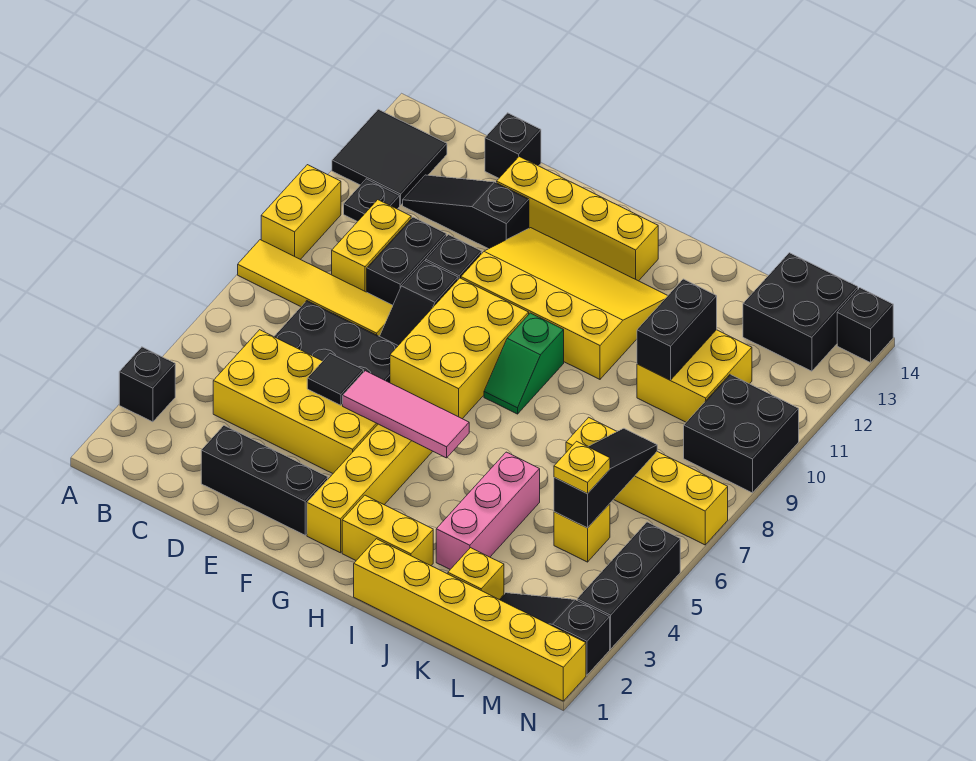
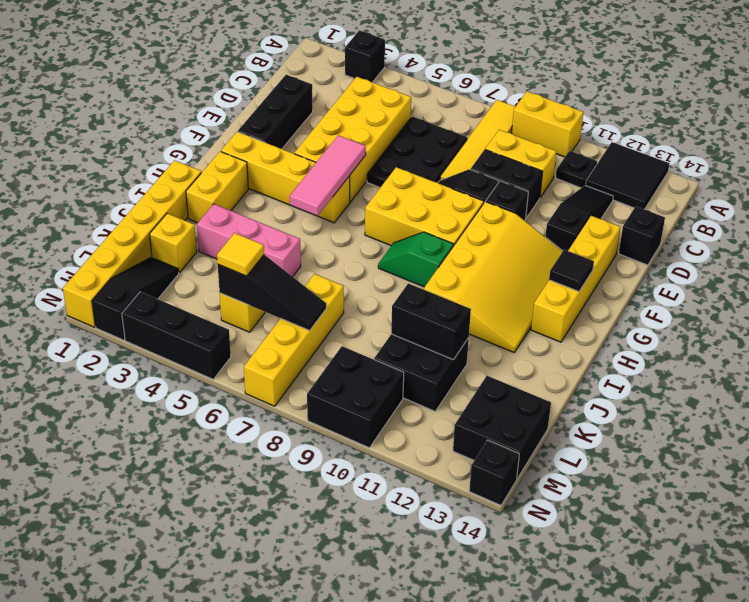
black tile E5 level 2 -> black tile G13 level 2
yellow brick K10:L11 level 1 -> black brick K10:L11 level 1
yellow plate L5 level 3 -> yellow tile L5 level 3

